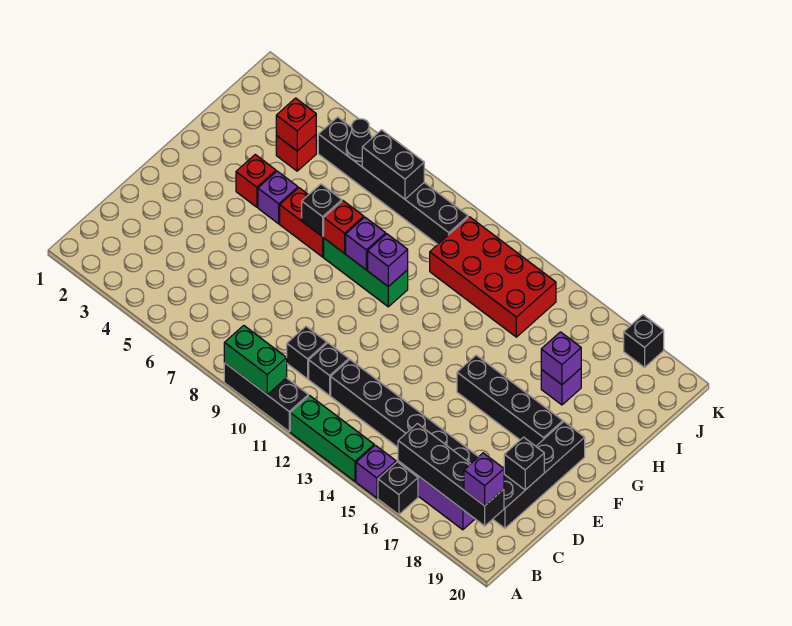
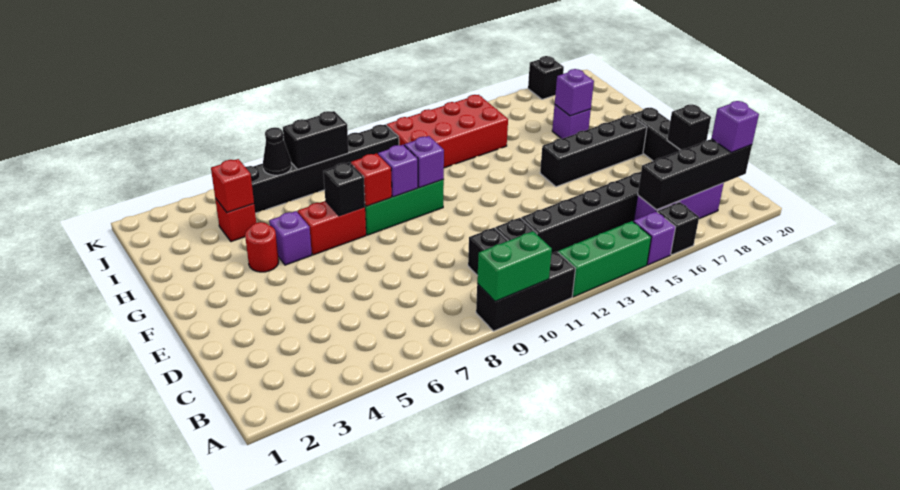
red brick G4 level 1 -> red round brick G4 level 1

